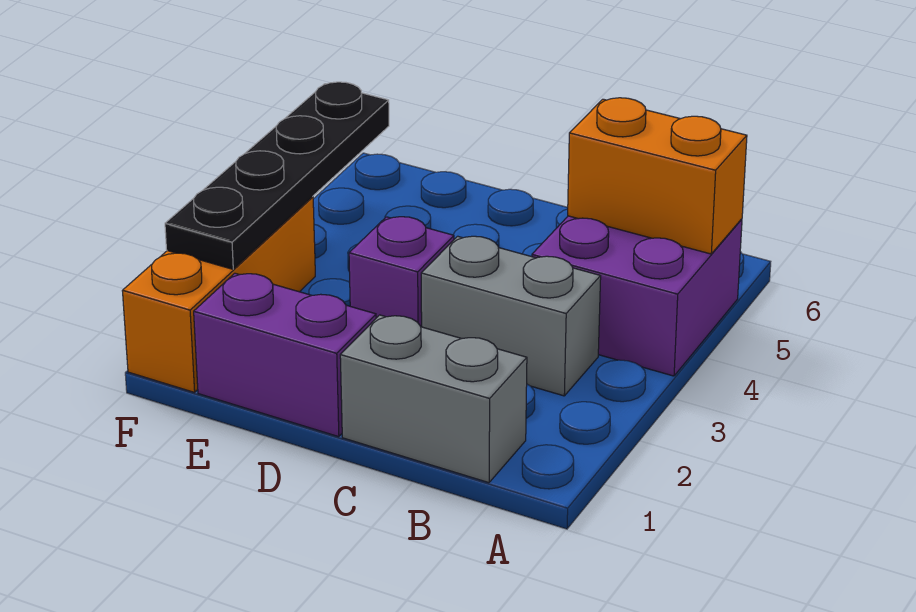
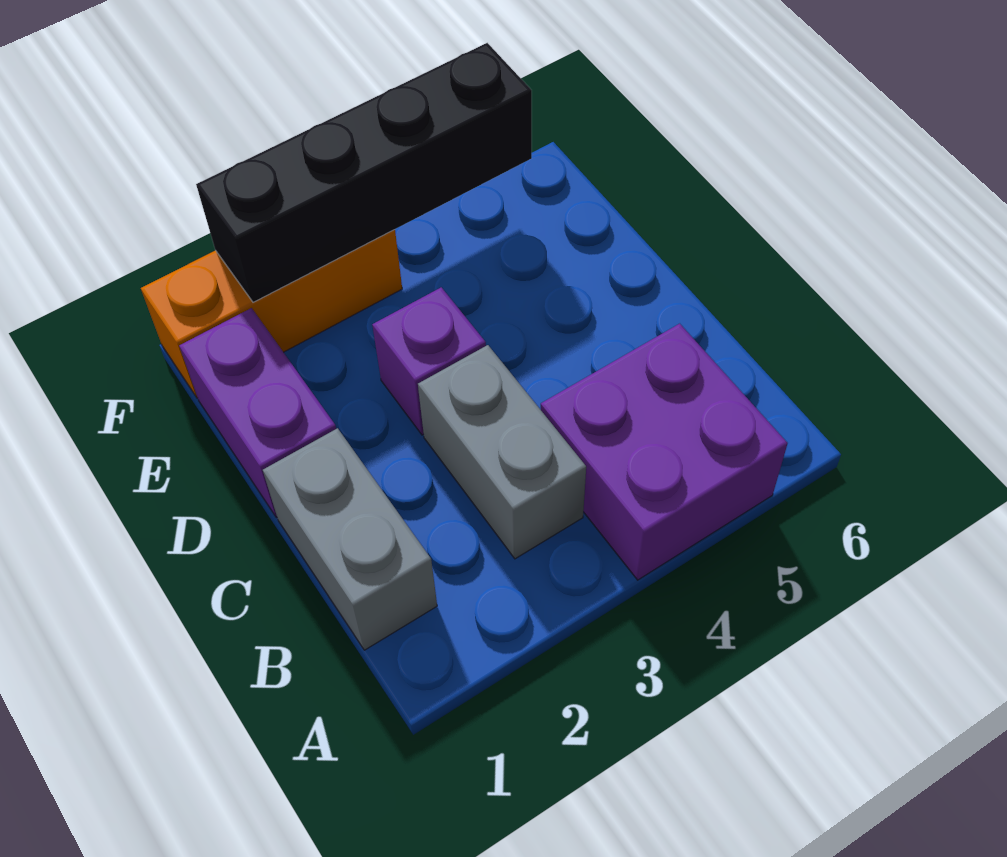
orange brick A5:B5 level 2 -> none
black plate F2:F5 level 2 -> black brick F2:F5 level 2

